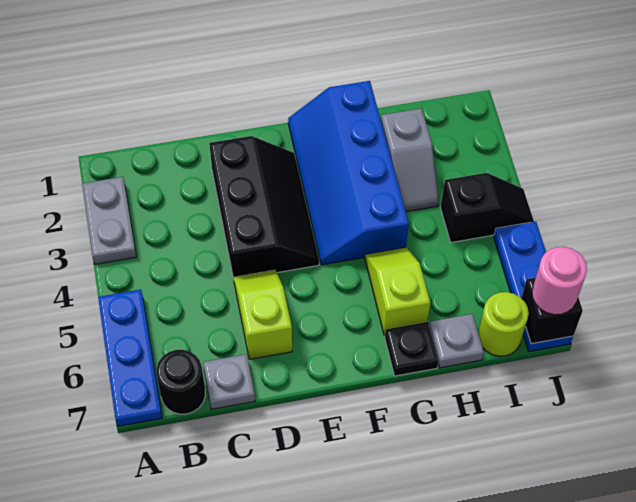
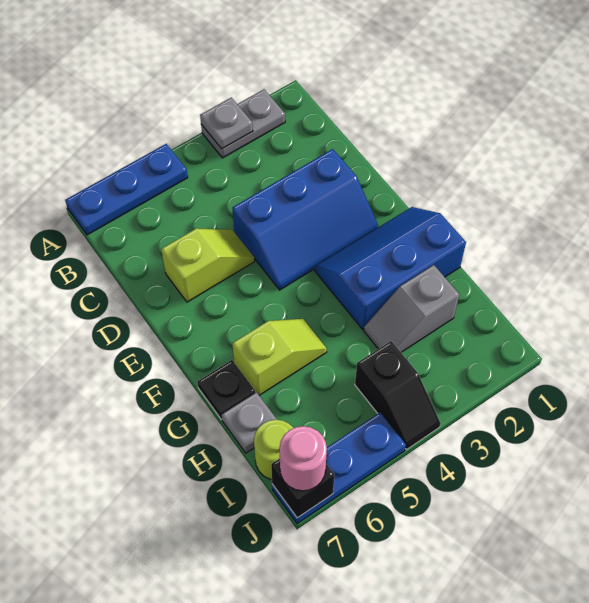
black round brick B7 level 1 -> none
grey plate C7 level 1 -> grey plate A3 level 2
black slope D2:E4 level 1 top D -> blue slope D2:E4 level 1 top D
blue slope F1:G4 level 1 top G -> blue slope F1:G3 level 1 top G

